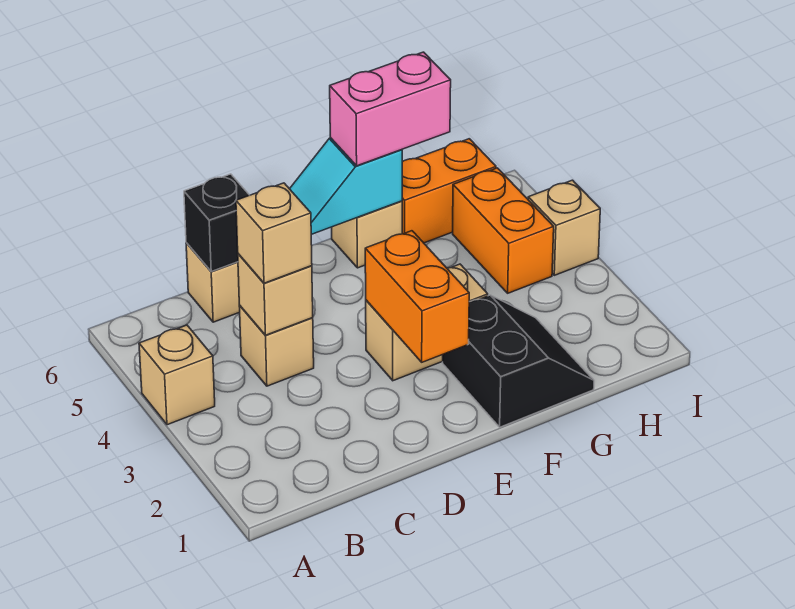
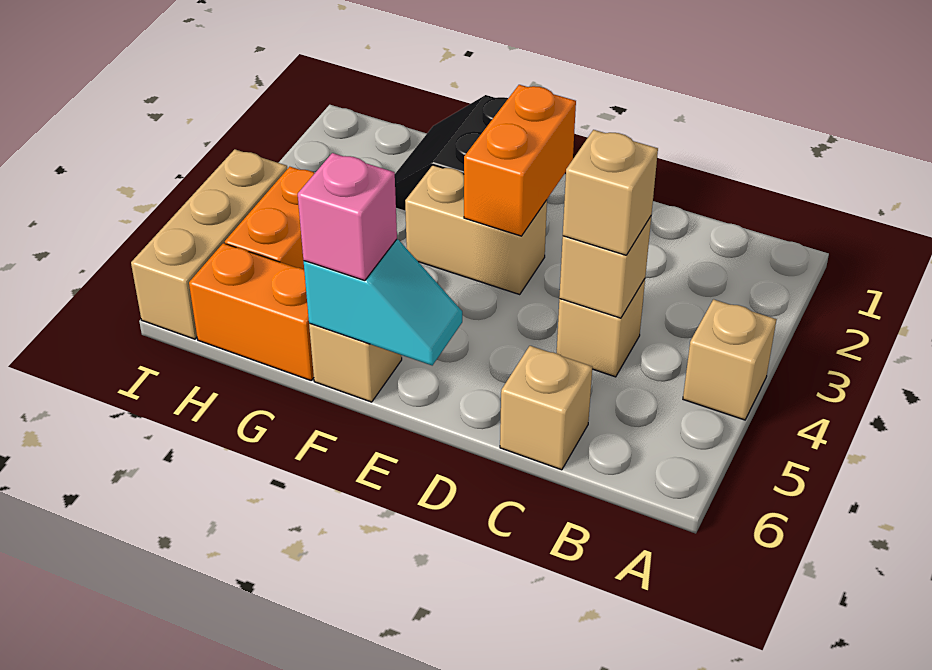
black brick C6 level 2 -> none
pink brick F6:G6 level 3 -> pink brick F6 level 3
tan brick I4 level 1 -> tan brick I4:I6 level 1

